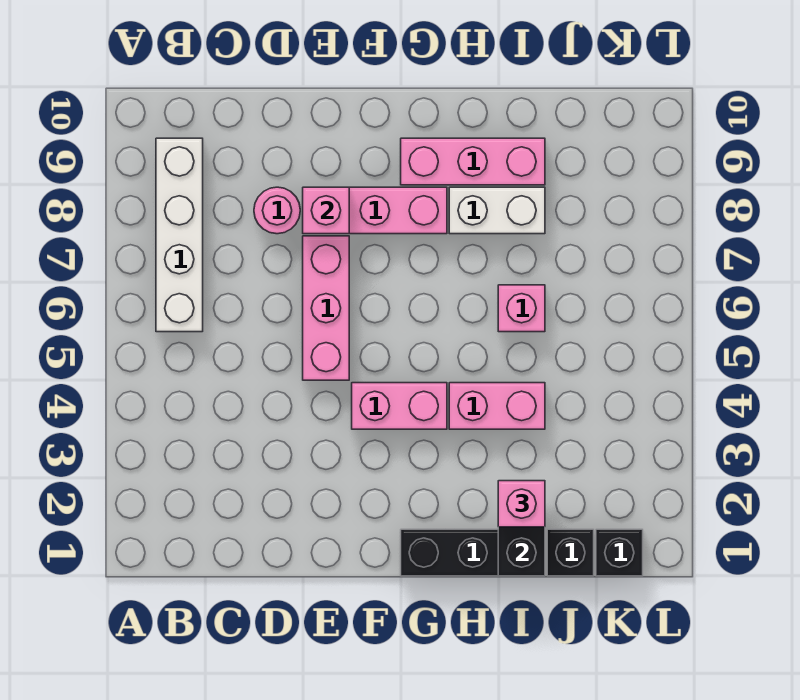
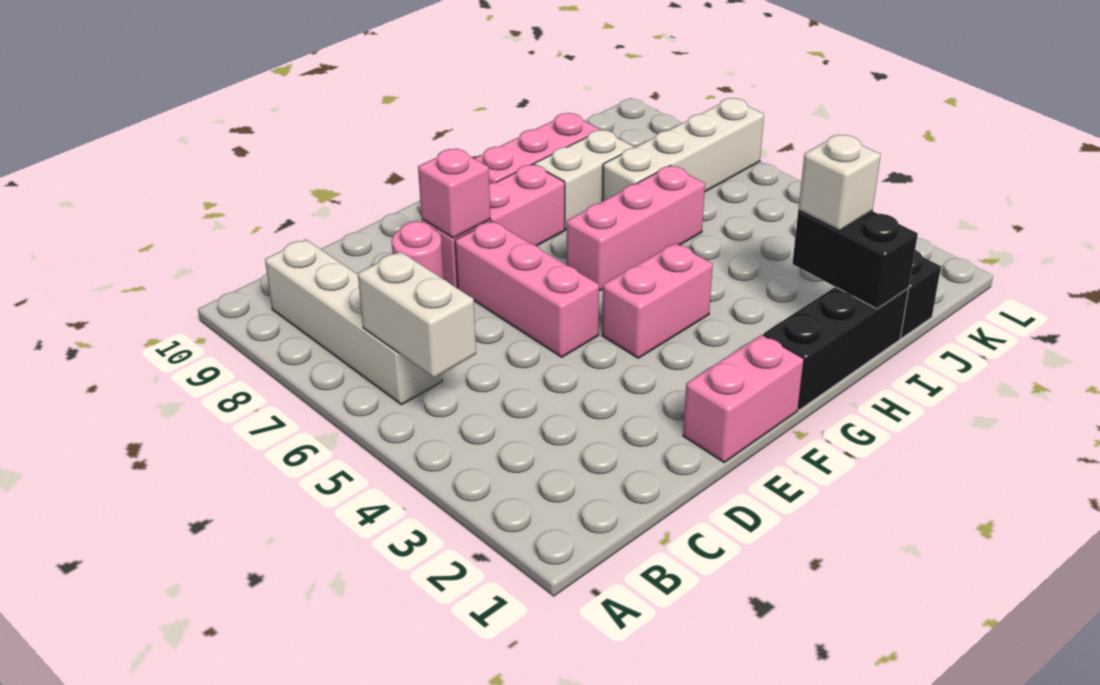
none -> white brick B5:B6 level 2
pink brick H4:I4 level 1 -> pink brick E1:F1 level 1
pink brick I2 level 3 -> white brick I2 level 3
pink brick I6 level 1 -> pink brick G6:I6 level 1
none -> white brick I7:L7 level 1
black brick K1 level 1 -> none

